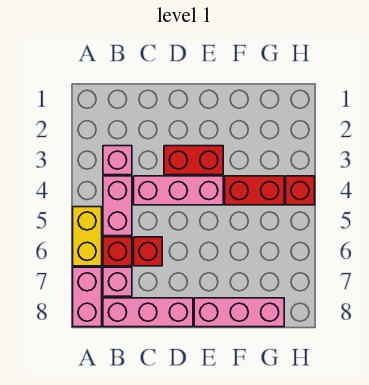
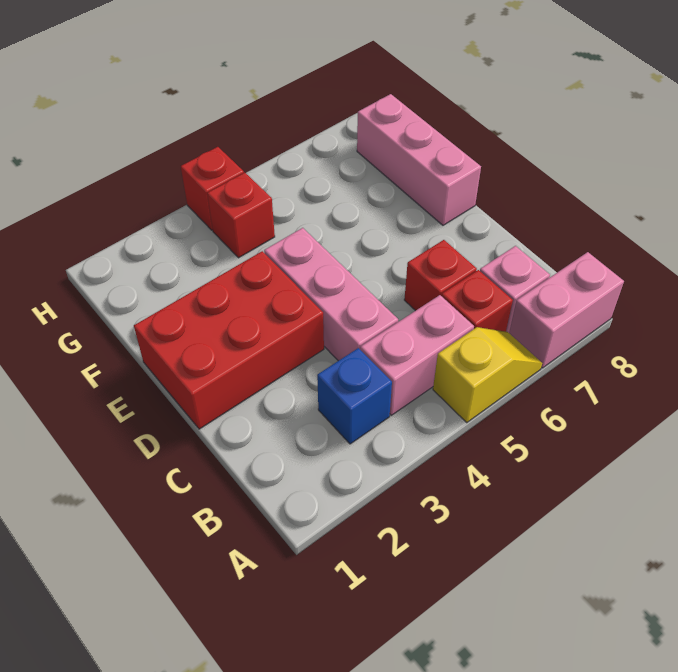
yellow brick A5:A6 level 1 -> yellow slope A5:A6 level 1 top 5
pink brick B3 level 1 -> blue brick B3 level 1
pink brick B8:D8 level 1 -> none
red brick D3:E3 level 1 -> red brick D1:E3 level 1
red brick F4:G4 level 1 -> red brick G4 level 1

